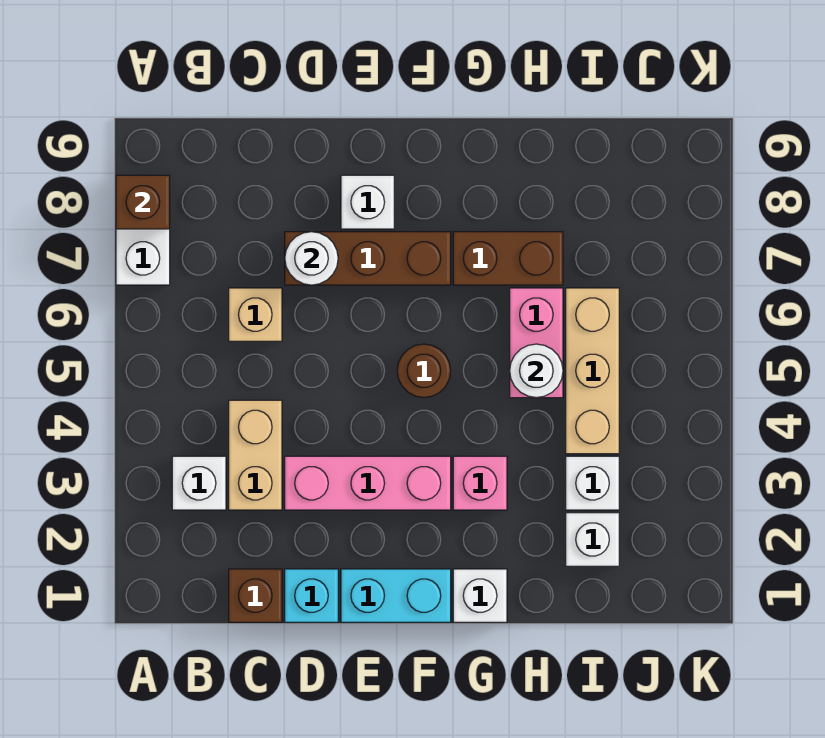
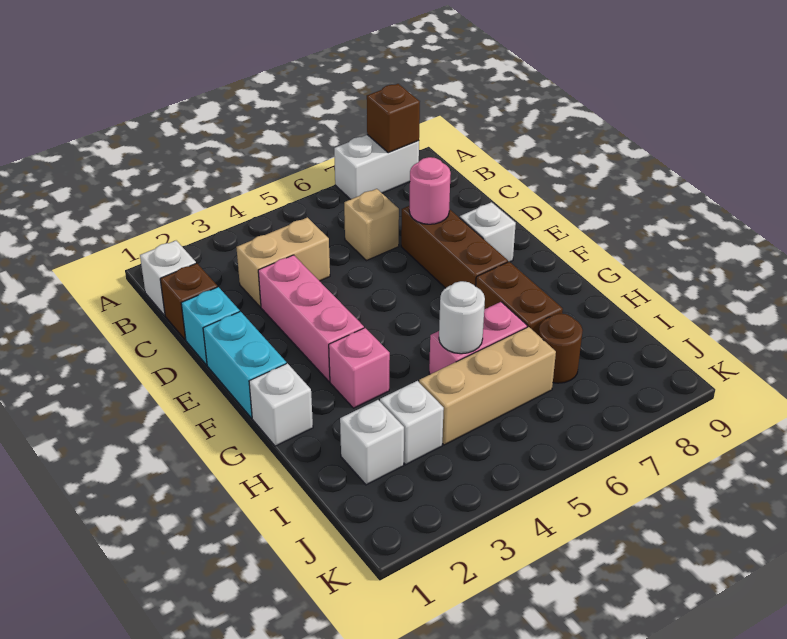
white brick B3 level 1 -> white brick B1 level 1
white round brick D7 level 2 -> pink round brick D7 level 2
brown round brick F5 level 1 -> brown round brick I7 level 1

